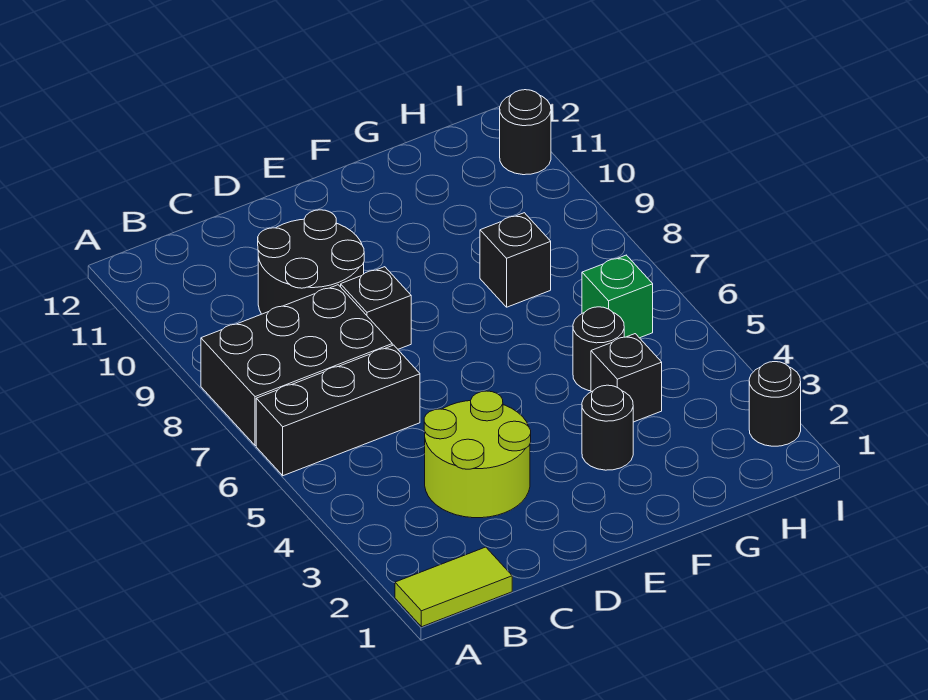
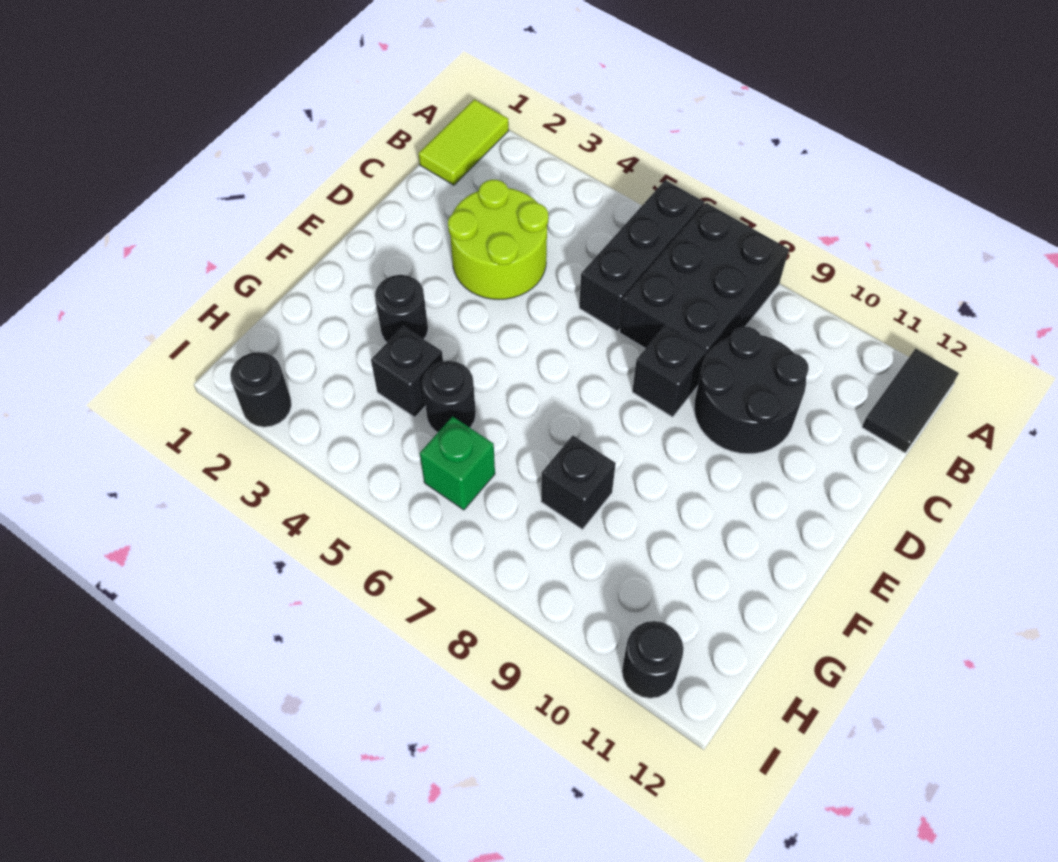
none -> black tile A12:B12 level 1

